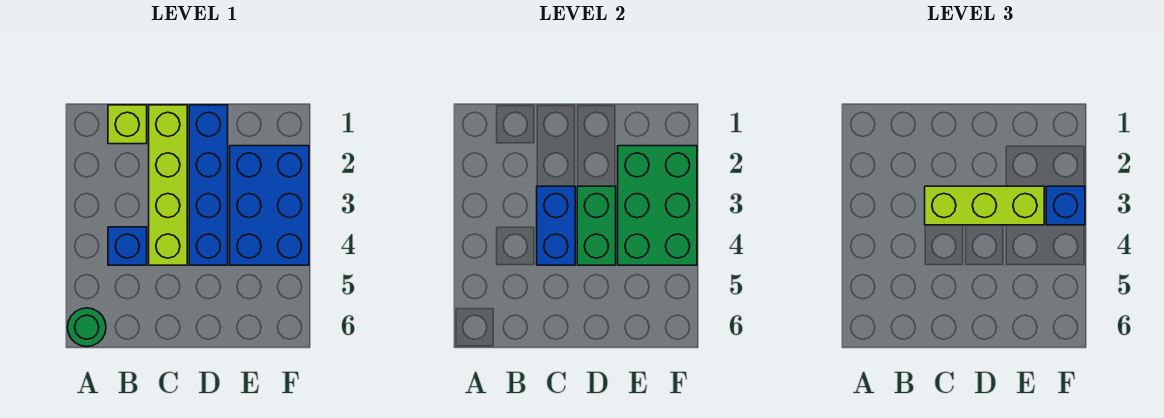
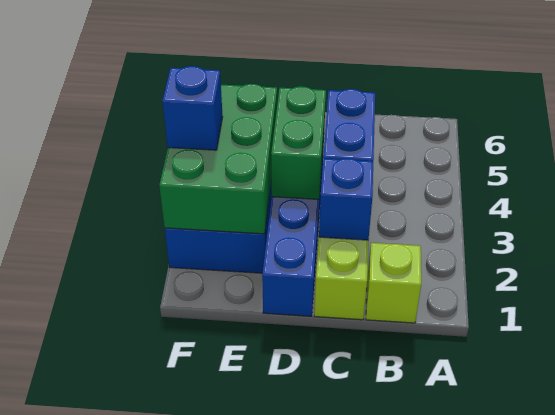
green round brick A6 level 1 -> none
blue brick B4 level 1 -> blue brick C2 level 2
lime brick C3:E3 level 3 -> none

